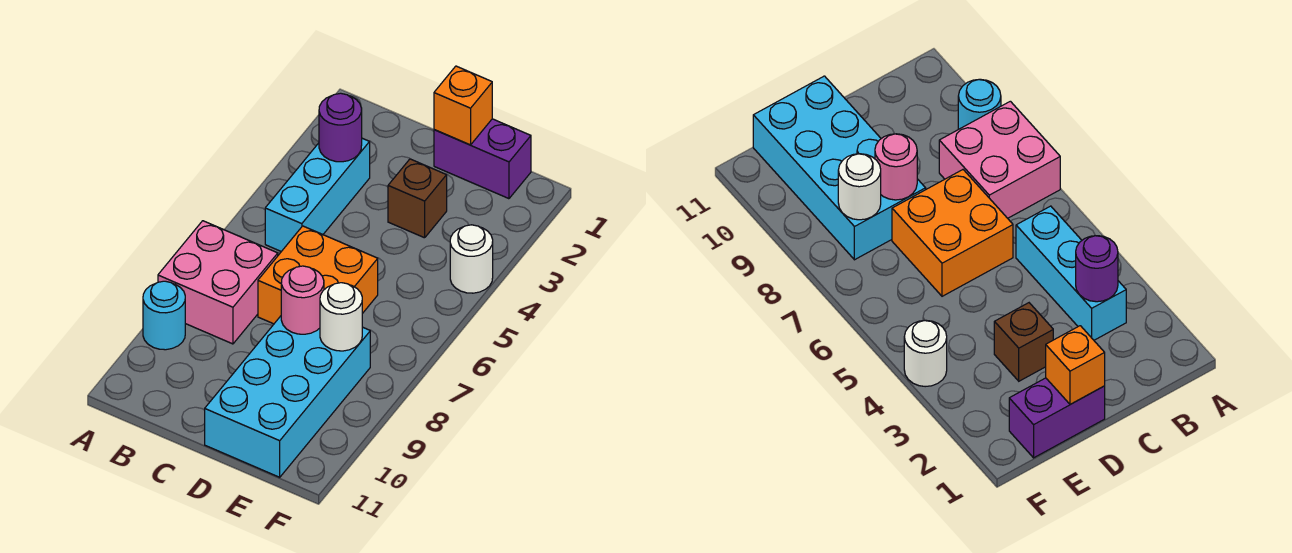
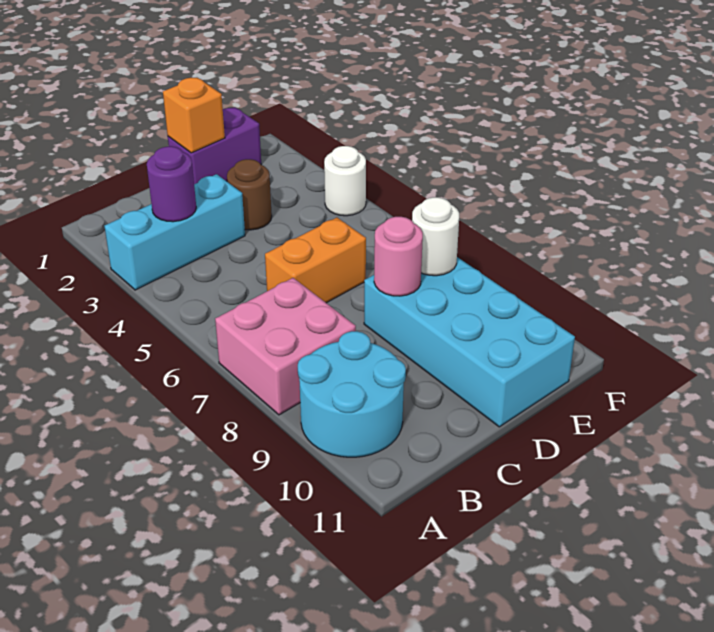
cyan round brick A9 level 1 -> cyan round brick A9:B10 level 1
cyan brick B3:B5 level 1 -> cyan brick A3:C3 level 1
orange brick C6:D7 level 1 -> orange brick C6:D6 level 1
brown brick D3 level 1 -> brown round brick D3 level 1

